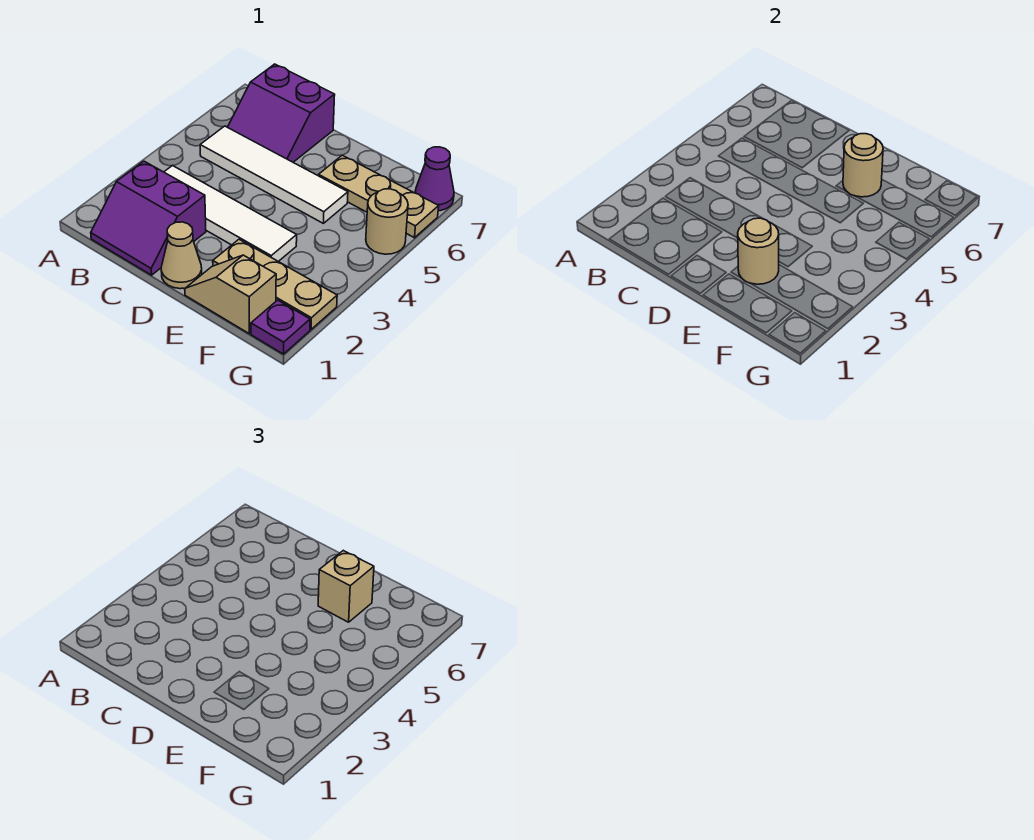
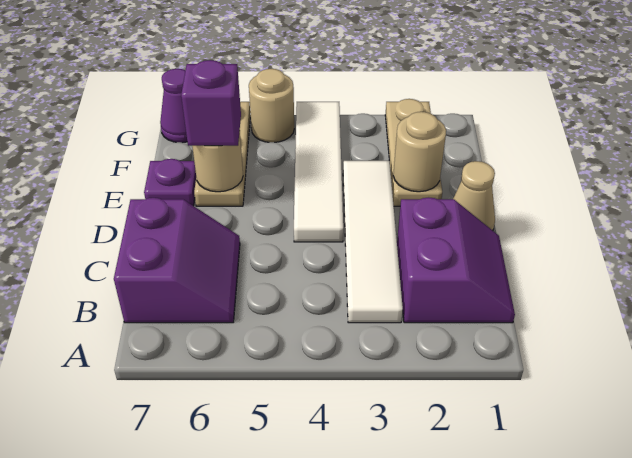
white tile B5:E5 level 1 -> white tile D4:G4 level 1
tan slope E1:F1 level 1 top F -> none
tan brick E6 level 3 -> purple brick E6 level 3
purple plate G1 level 1 -> purple plate E7 level 1

